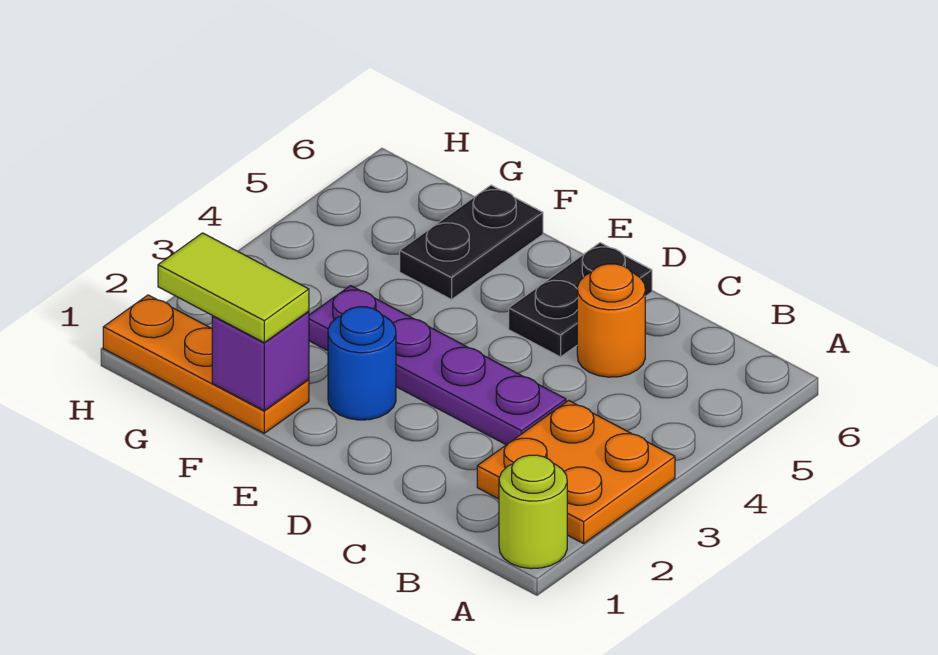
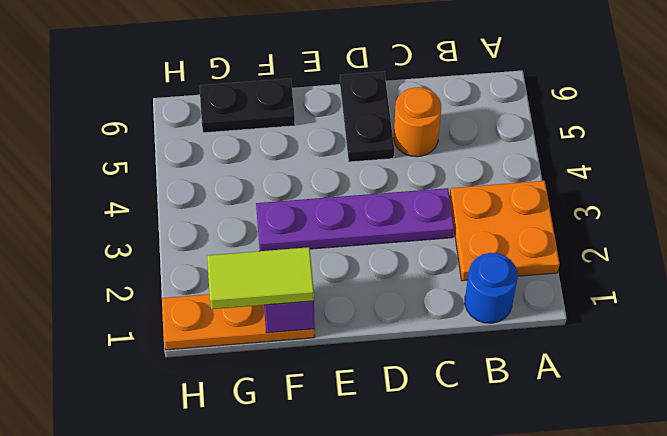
lime round brick A1 level 1 -> none
blue round brick E2 level 1 -> blue round brick B1 level 1
black plate F5:F6 level 1 -> black plate F6:G6 level 1

